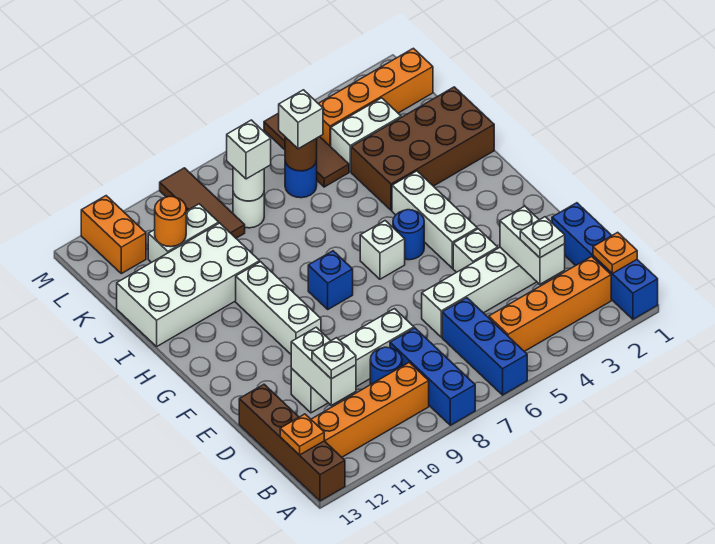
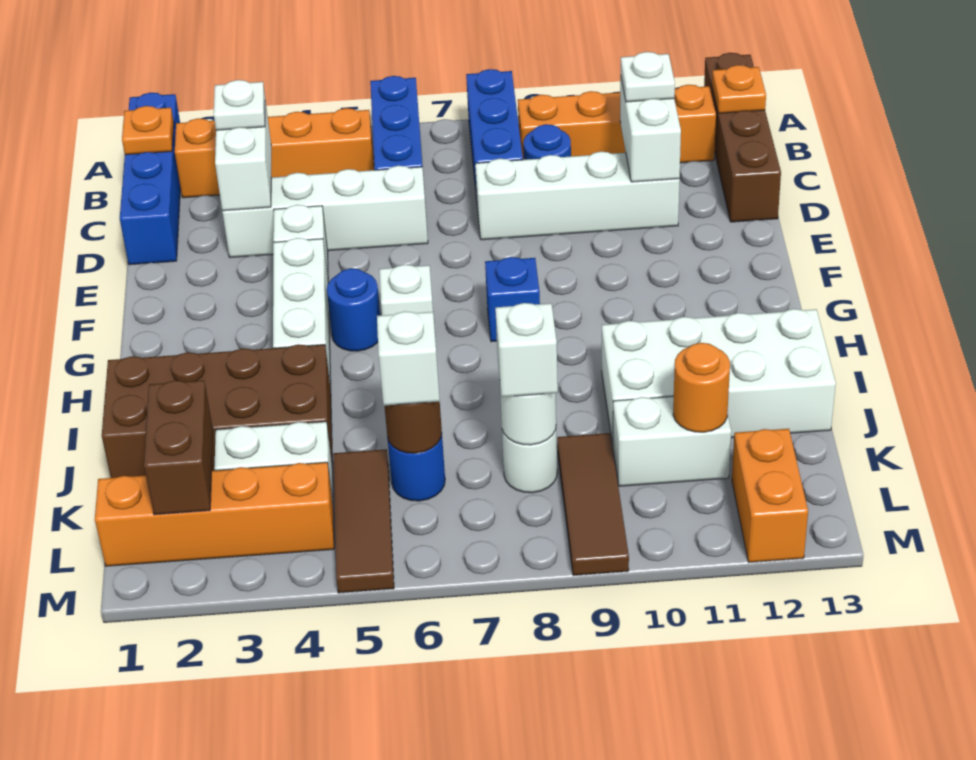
white brick F10:H10 level 1 -> none
none -> brown brick K2:L2 level 2

